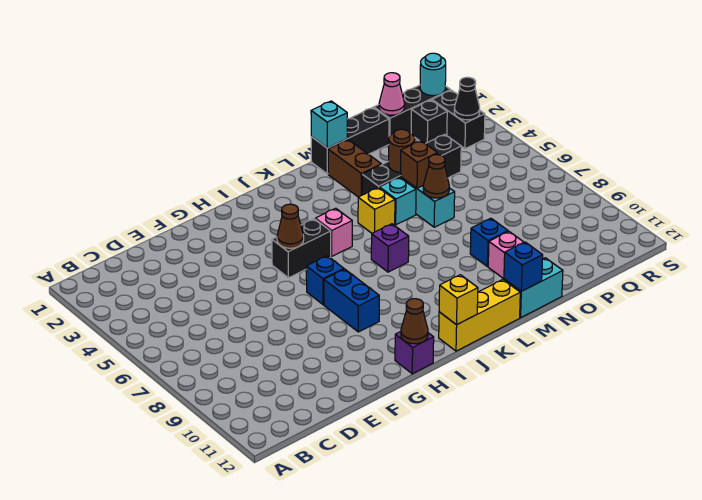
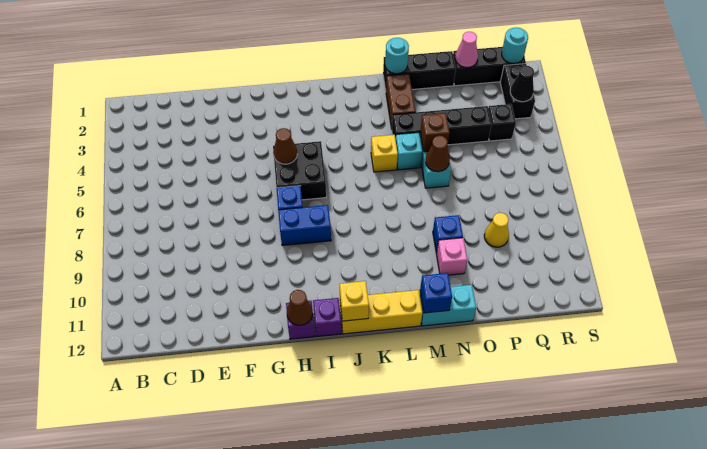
black brick H5:I5 level 1 -> black brick H5:I6 level 1
blue brick H8:H9 level 1 -> blue brick H8:I8 level 1
pink brick J5 level 1 -> none
purple brick K7 level 1 -> purple brick I12 level 1
cyan brick M1 level 2 -> cyan round brick M1 level 2
brown round brick N4 level 2 -> none
none -> yellow cone P9 level 1
black brick Q2 level 1 -> black brick Q4 level 1

